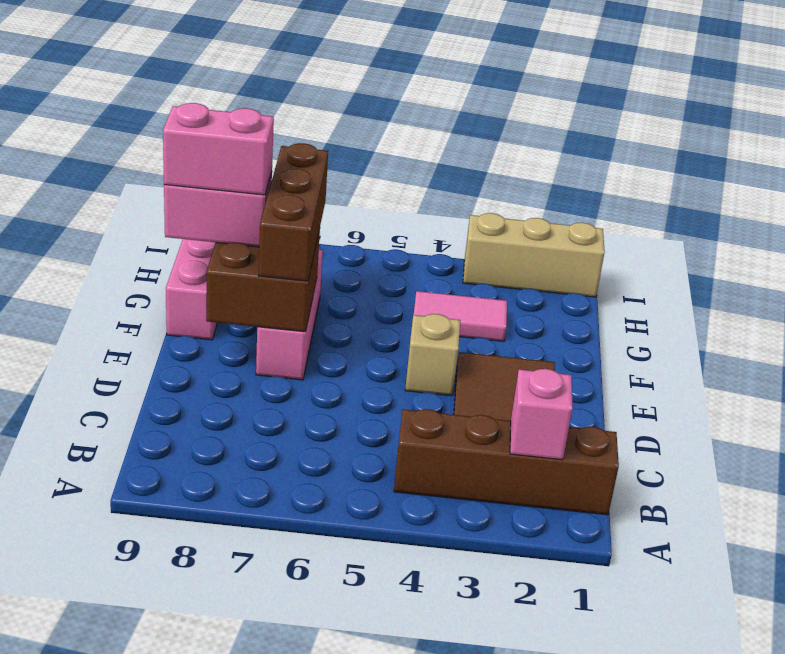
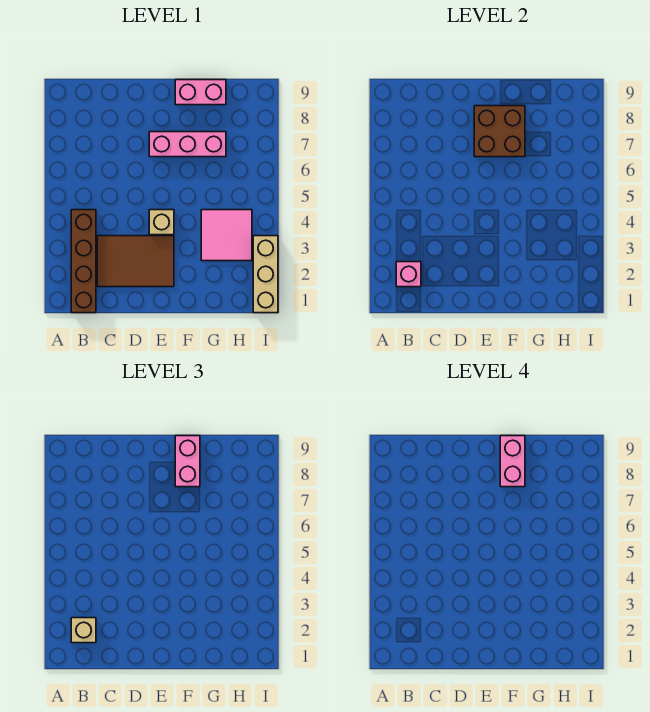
none -> tan brick B2 level 3
brown brick E7:G7 level 3 -> none
pink tile G3:G4 level 1 -> pink tile G3:H4 level 1

